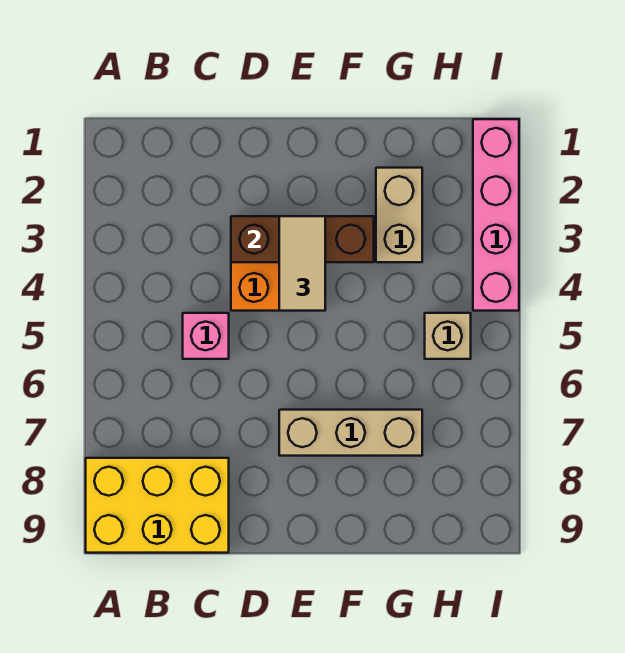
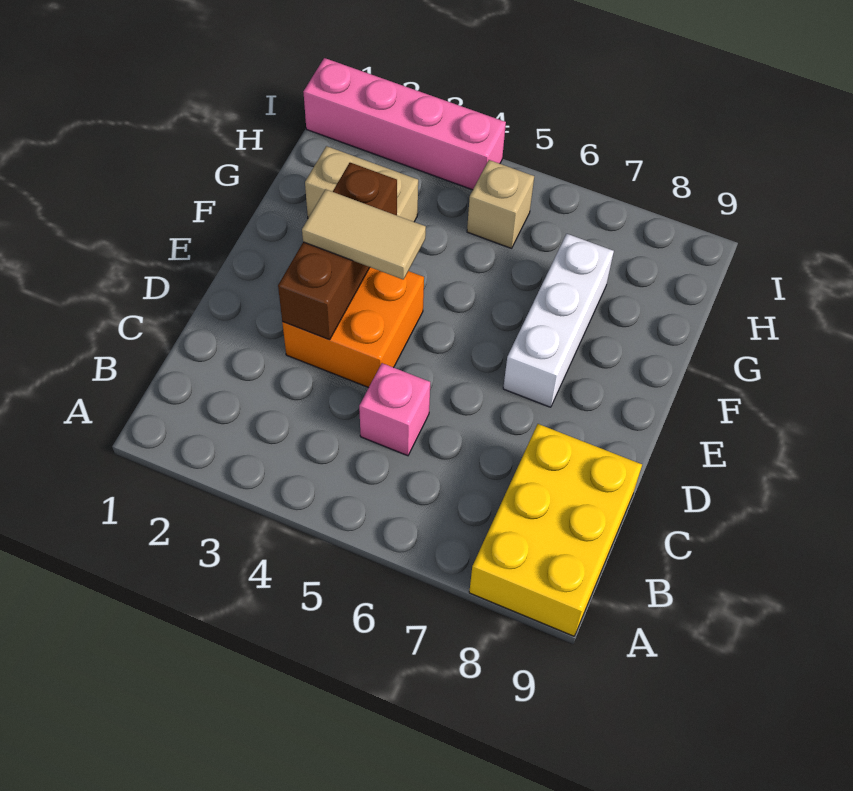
tan brick E7:G7 level 1 -> white brick E7:G7 level 1

